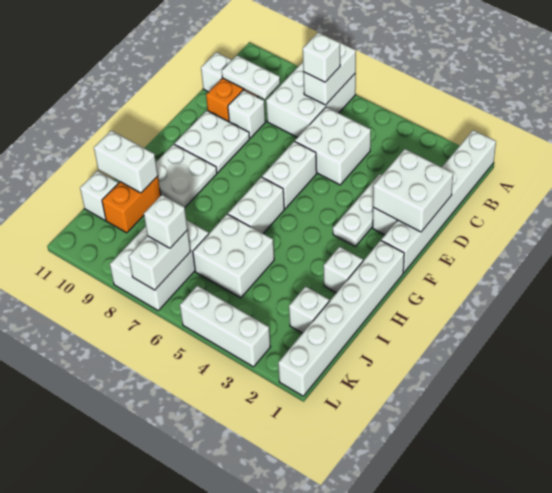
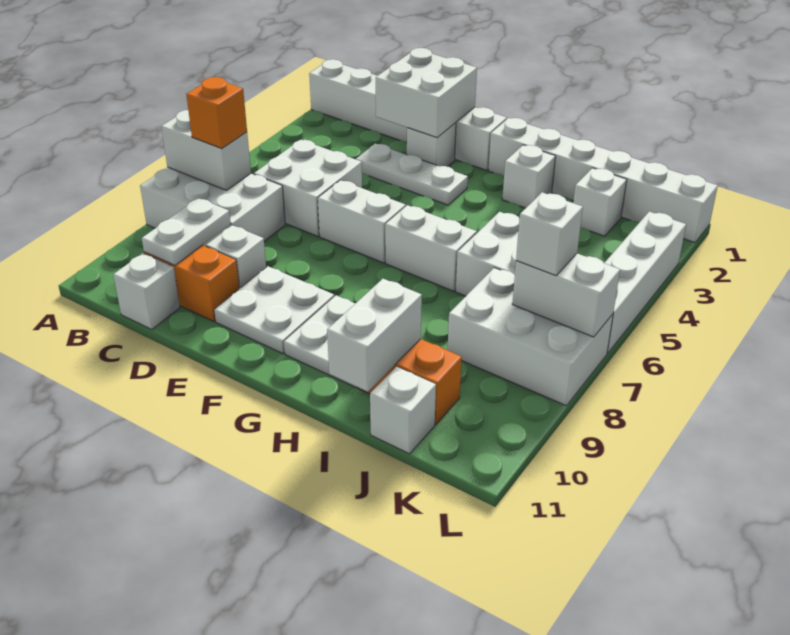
white brick B7 level 3 -> orange brick B7 level 3
white brick L3:L5 level 1 -> white brick L3:L6 level 1

